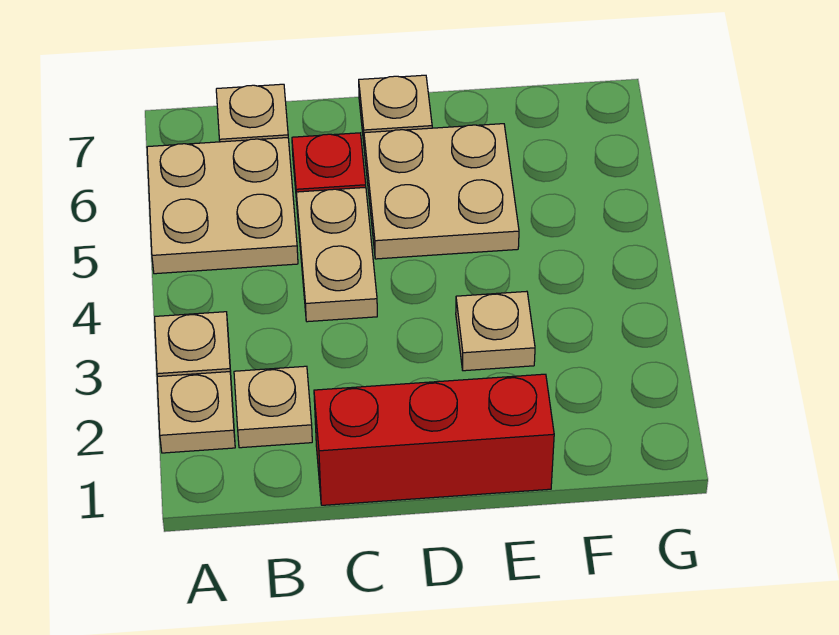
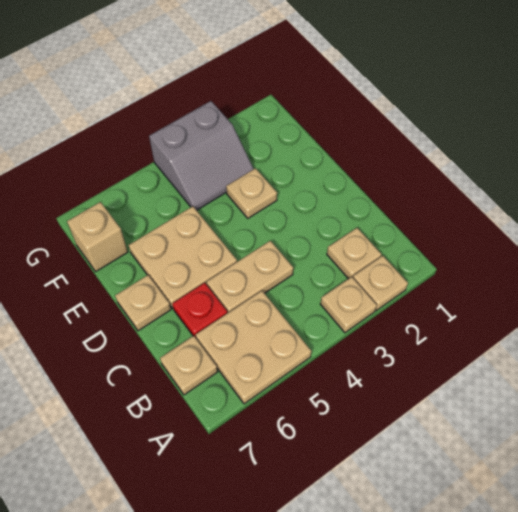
red brick C1:E1 level 1 -> none
none -> grey slope F3:G4 level 1 top G
none -> tan brick F7 level 1

